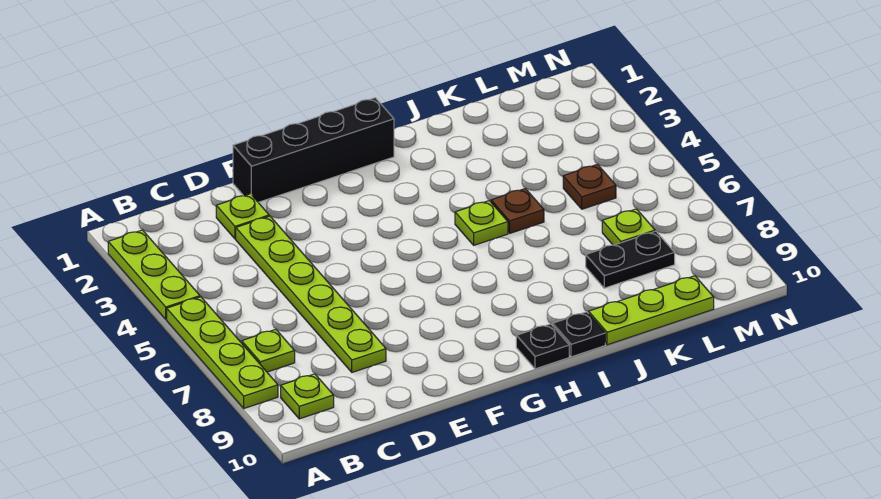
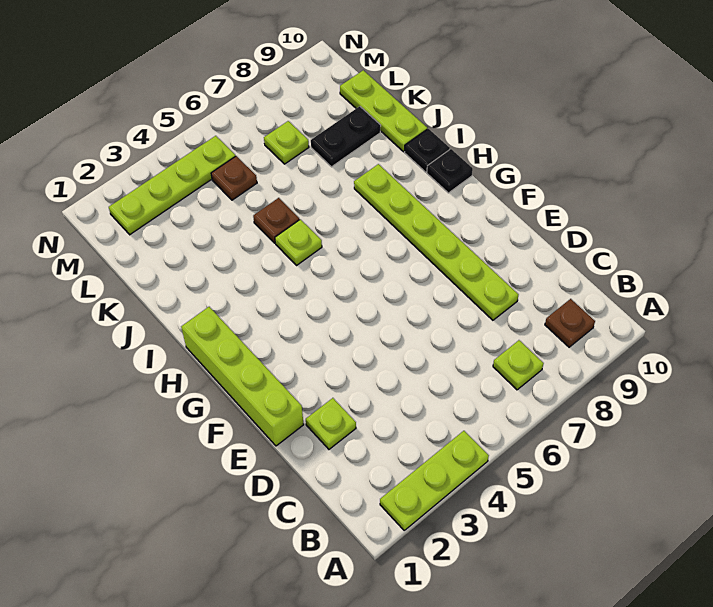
lime plate A5:A8 level 1 -> lime plate M2:M5 level 1
lime plate B9 level 1 -> brown plate B9 level 1
lime plate D3:D8 level 1 -> lime plate D8:I8 level 1
black brick E1:H1 level 1 -> lime brick E1:H1 level 1
black plate K8:L8 level 1 -> black plate K8:K9 level 1

